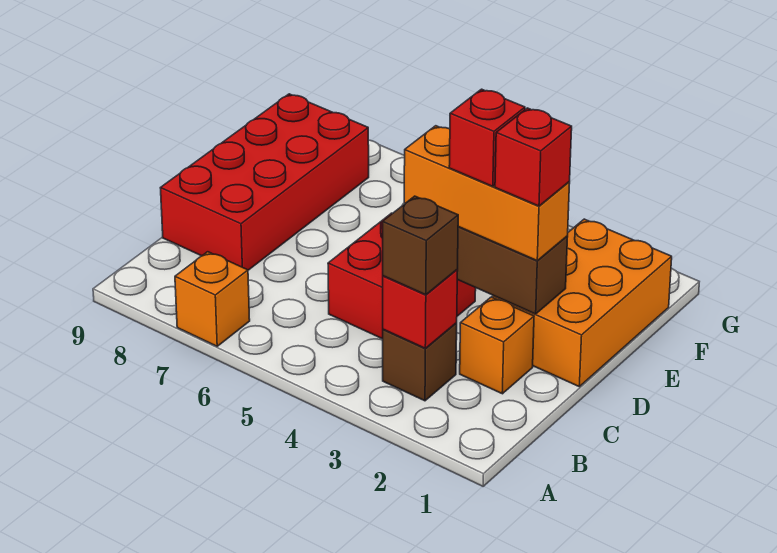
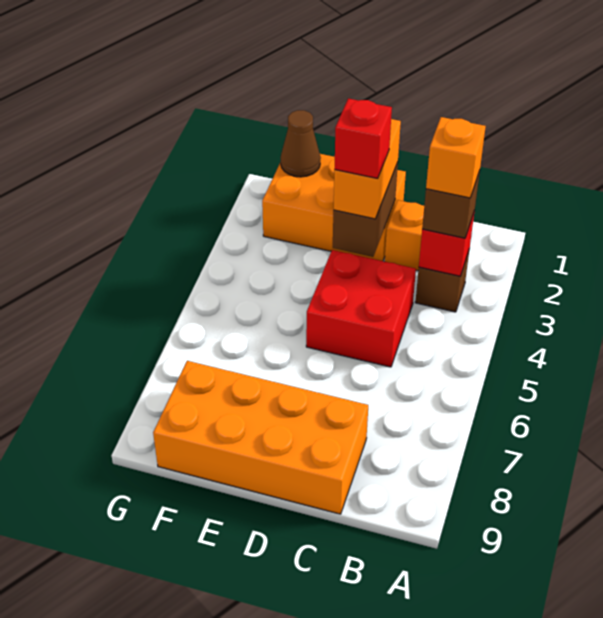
orange brick A7 level 1 -> orange brick B3 level 4
red brick C8:F9 level 1 -> orange brick C8:F9 level 1
orange brick D2:D4 level 3 -> orange brick D2:D3 level 3
red brick D2 level 4 -> none
none -> brown cone F1 level 2

